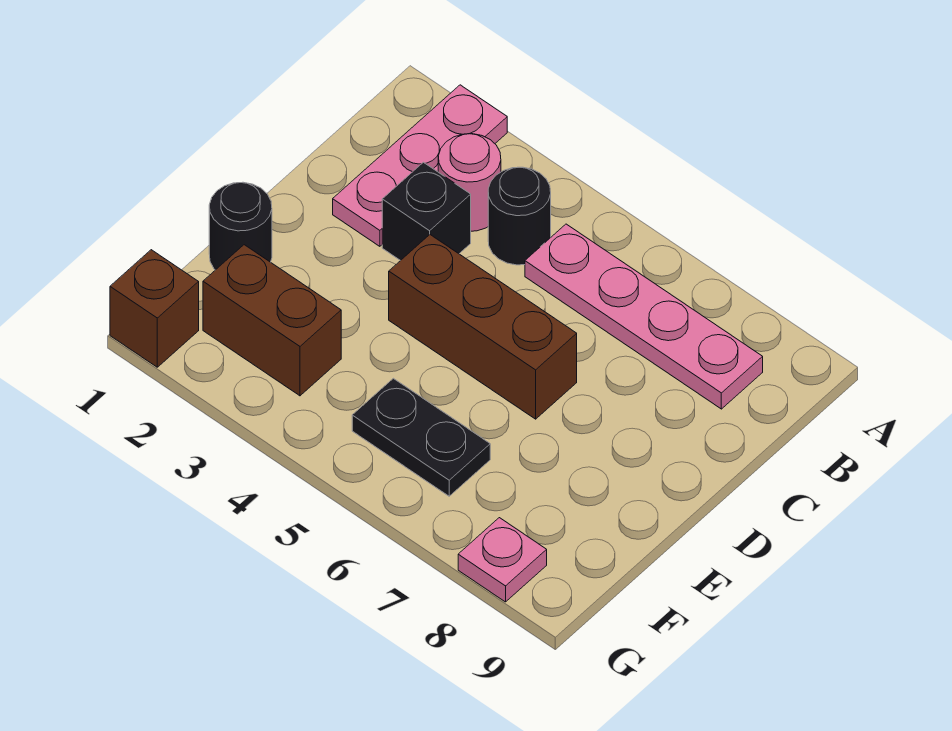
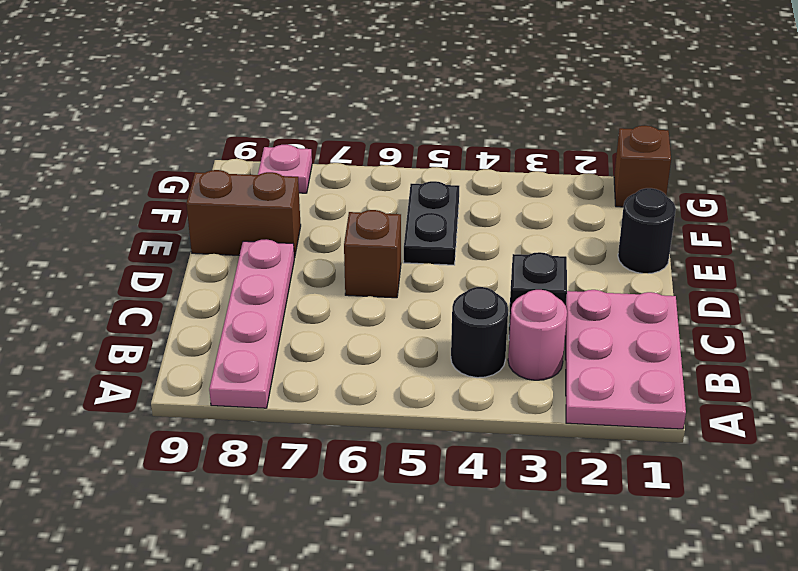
pink plate A2:C2 level 1 -> pink plate A1:C2 level 1
pink plate B5:B8 level 1 -> pink plate A8:D8 level 1
brown brick D4:D6 level 1 -> brown brick D6 level 1
brown brick F2:F3 level 1 -> brown brick E8:E9 level 1
black plate F5:F6 level 1 -> black plate E5:F5 level 1

